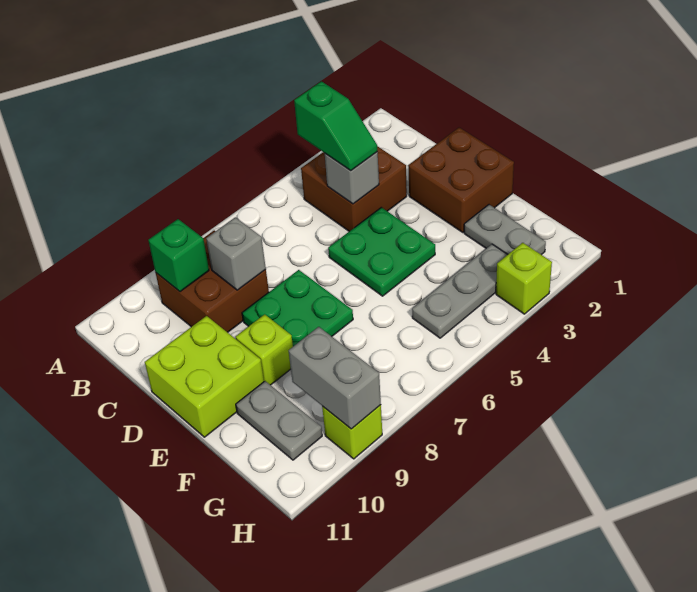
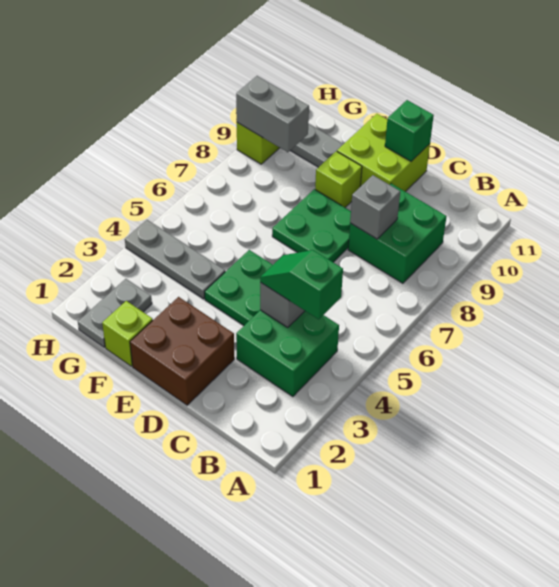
brown brick B3:C4 level 1 -> green brick B3:C4 level 1
brown brick B8:C9 level 1 -> green brick B8:C9 level 1
green brick B9 level 2 -> green brick D11 level 2
grey plate F2:G2 level 1 -> grey plate G1:G2 level 1
grey plate G3:G5 level 1 -> grey plate F4:H4 level 1
lime brick H3 level 1 -> lime brick F1 level 1

